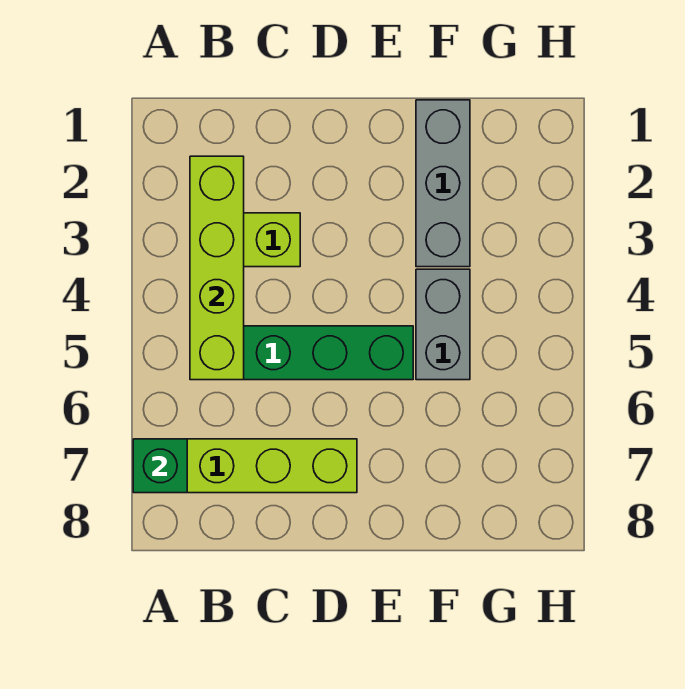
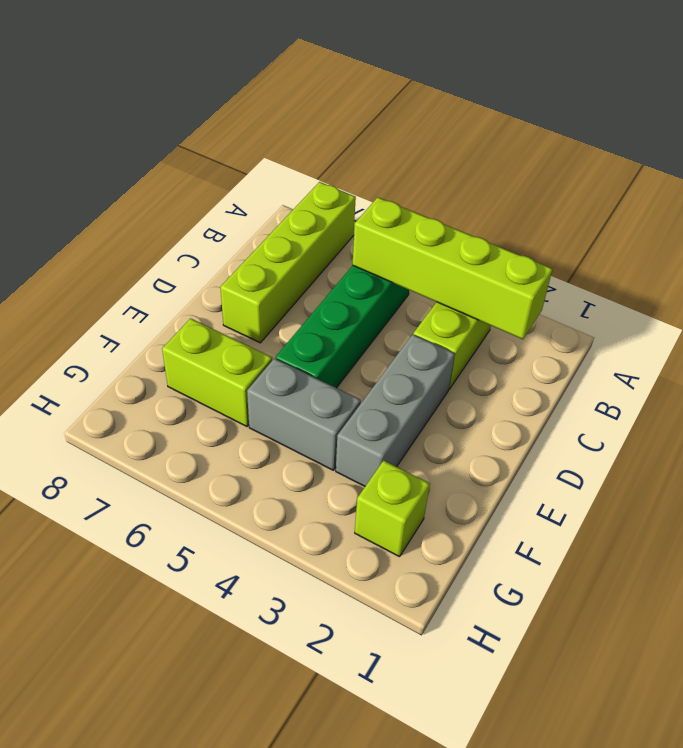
green brick A7 level 2 -> none
grey brick F1:F3 level 1 -> grey brick D3:F3 level 1
none -> lime brick F6:F7 level 1
none -> lime brick G2 level 1

